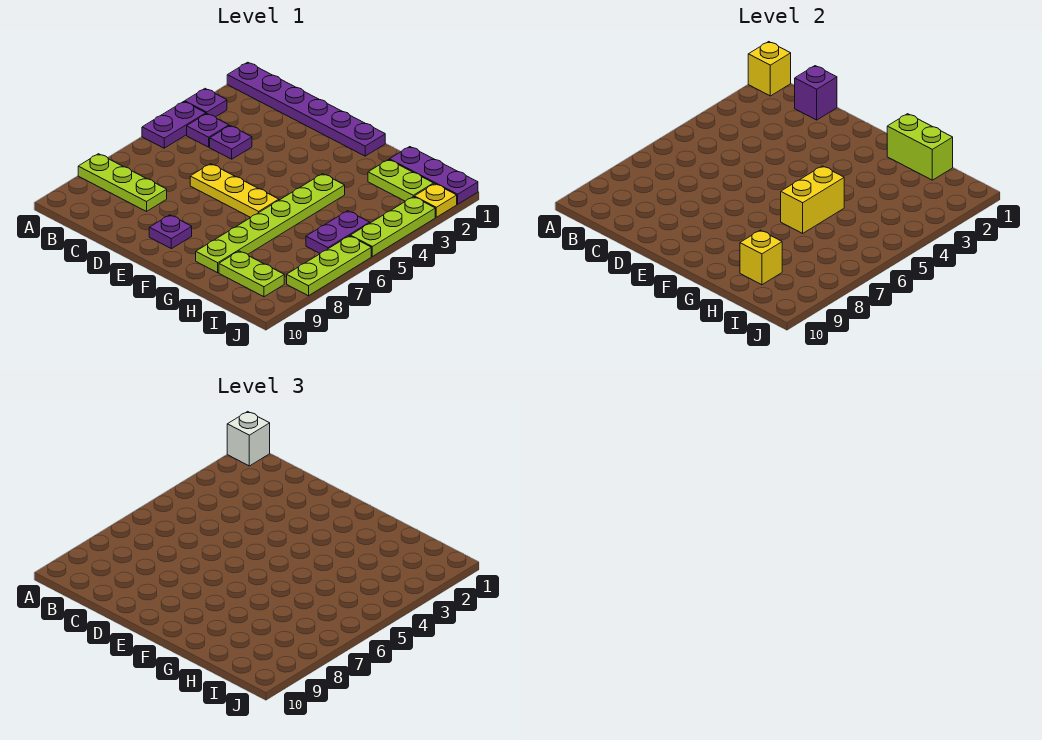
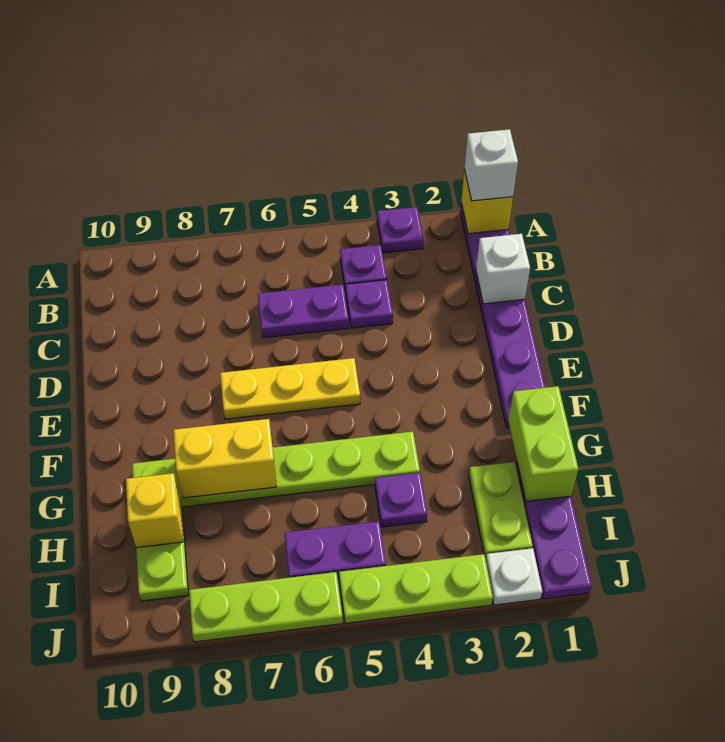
purple plate A4:A5 level 1 -> purple plate C5:C6 level 1
lime plate A8:C8 level 1 -> none
purple brick C1 level 2 -> white brick C1 level 2
yellow plate D6:F6 level 1 -> yellow plate E5:E7 level 1
purple plate E9 level 1 -> purple plate H4 level 1
yellow brick G5:G6 level 2 -> yellow brick G7:G8 level 2
yellow plate J2 level 1 -> white plate J2 level 1

